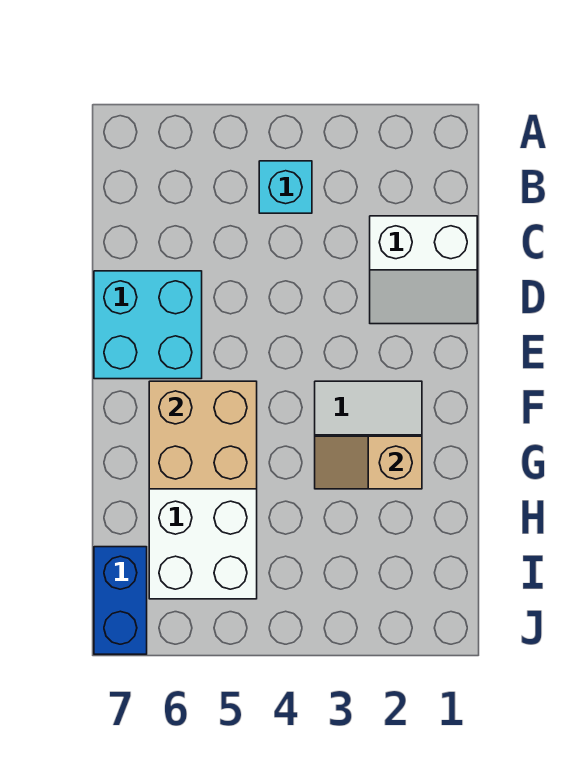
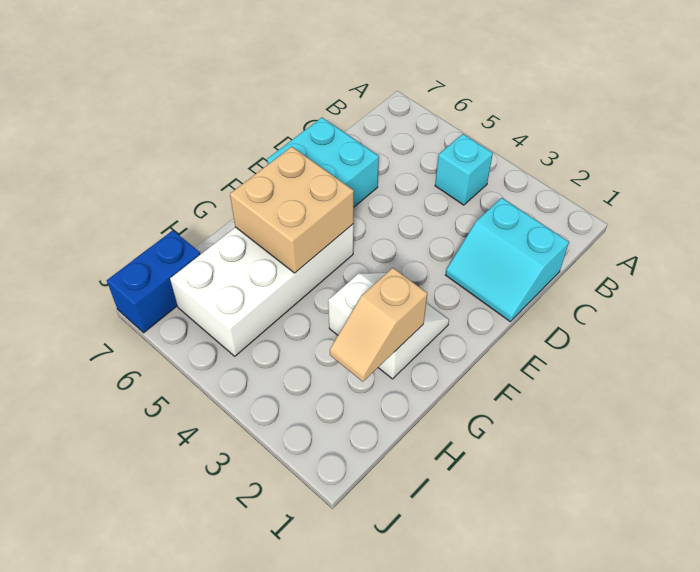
white slope C1:D2 level 1 top C -> cyan slope C1:D2 level 1 top C
tan slope G2:G3 level 2 top 2 -> tan slope G2:H2 level 2 top G

